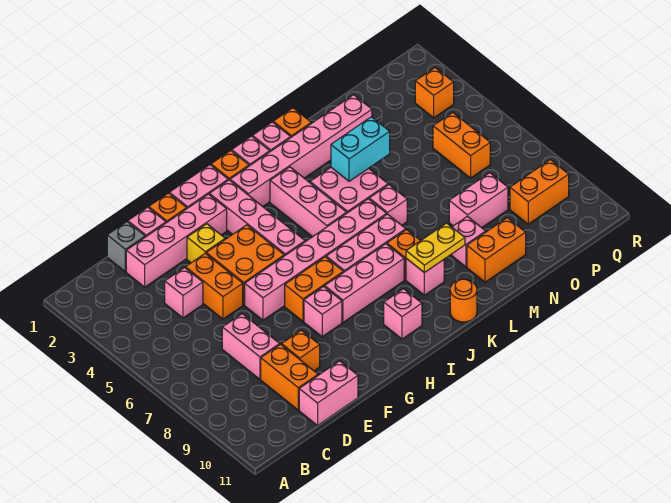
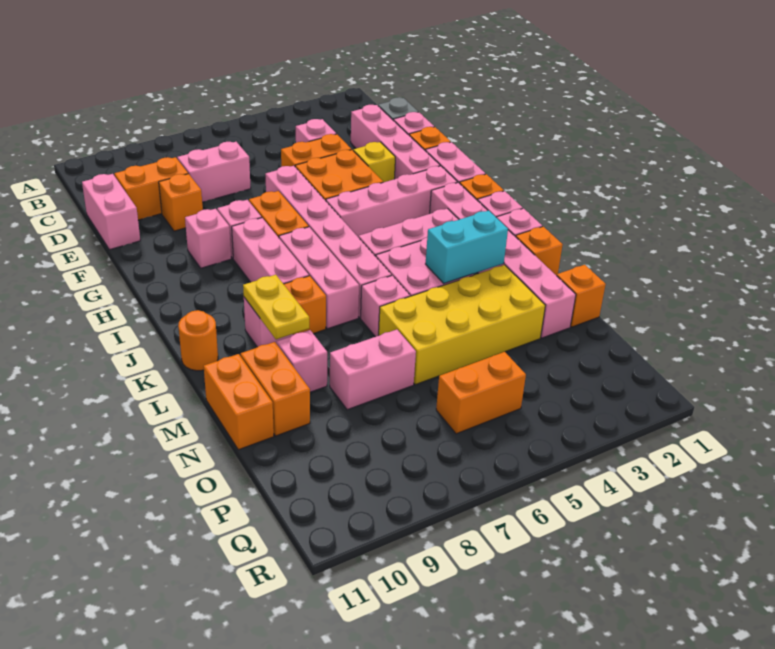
pink brick I10 level 1 -> pink brick G9 level 1
cyan brick L4:M4 level 2 -> cyan brick L3:L4 level 2
none -> yellow brick M3:N6 level 1
pink brick N8:O8 level 1 -> pink brick N7:N8 level 1
orange brick P9:Q9 level 1 -> orange brick M11:N11 level 1
orange brick Q3 level 1 -> orange brick N1 level 1

